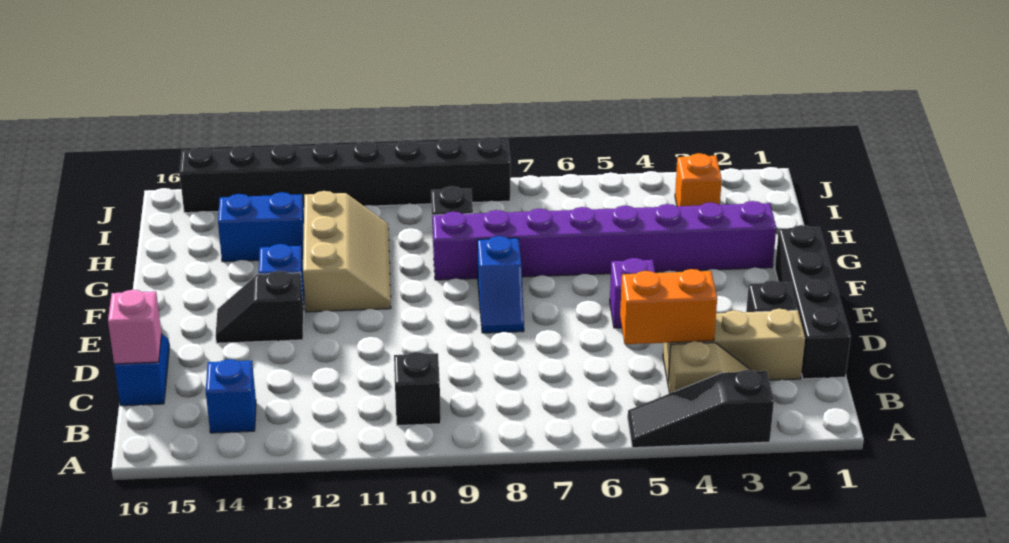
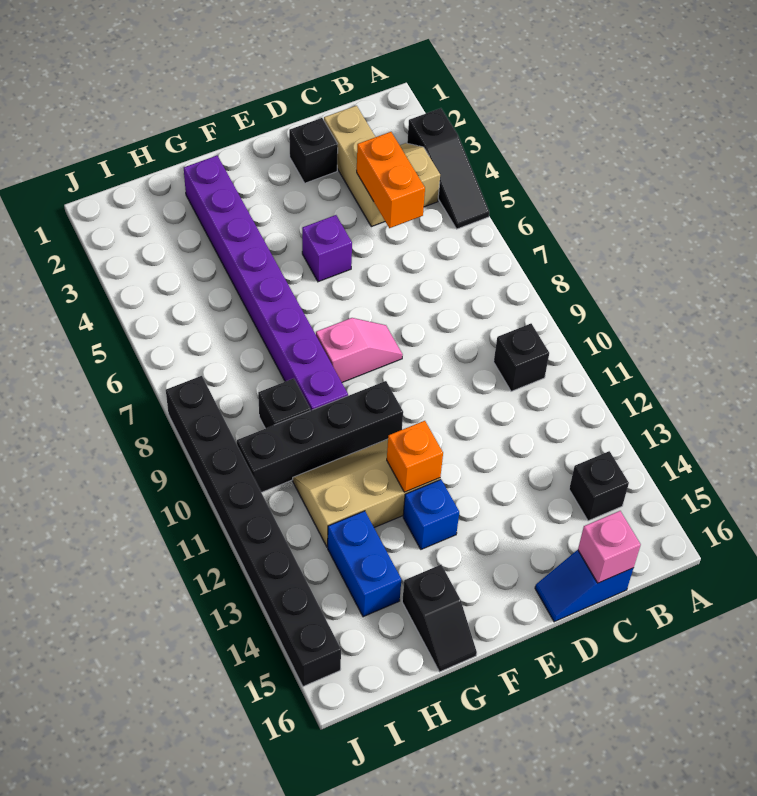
blue brick B14 level 1 -> black brick B14 level 1
black brick C1:F1 level 1 -> black brick F10:I10 level 1
blue slope E8:F8 level 1 top F -> pink slope E8:F8 level 1 top F
black slope E13:E14 level 1 top 13 -> black slope G15:G16 level 1 top 15
orange brick I3 level 1 -> orange brick F12 level 2

